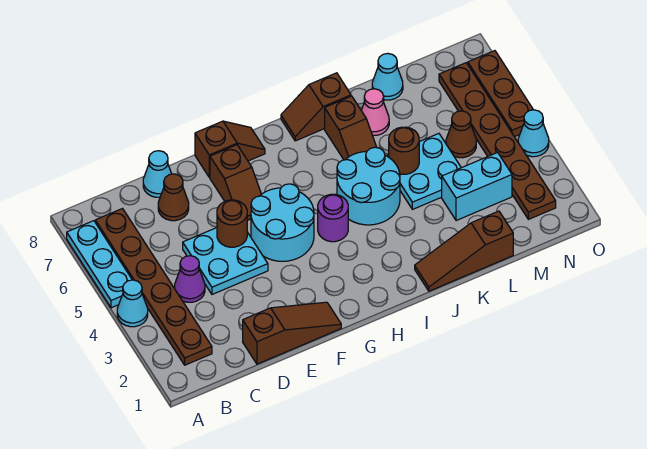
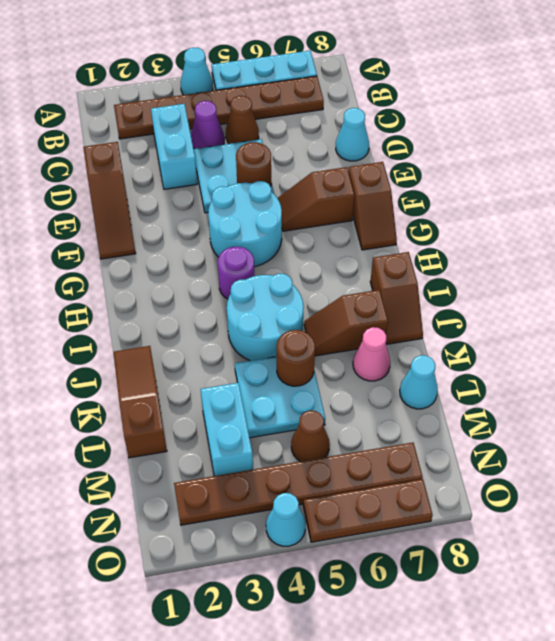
none -> cyan brick C3:D3 level 1
brown cone D7 level 1 -> brown cone C5 level 1
brown slope I8:J8 level 1 top J -> brown slope I8:J8 level 1 top I

